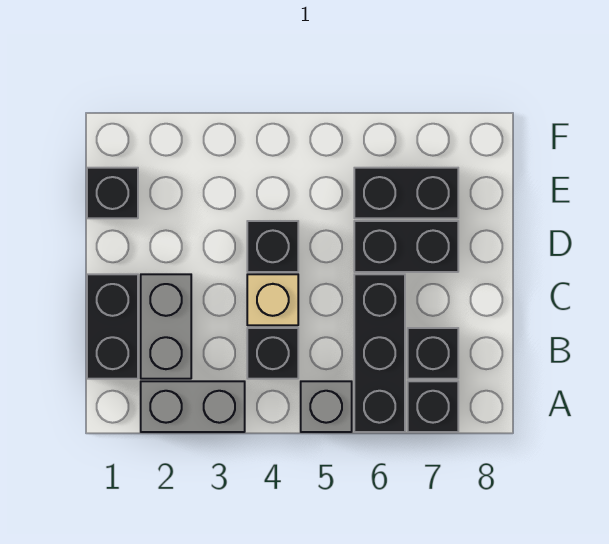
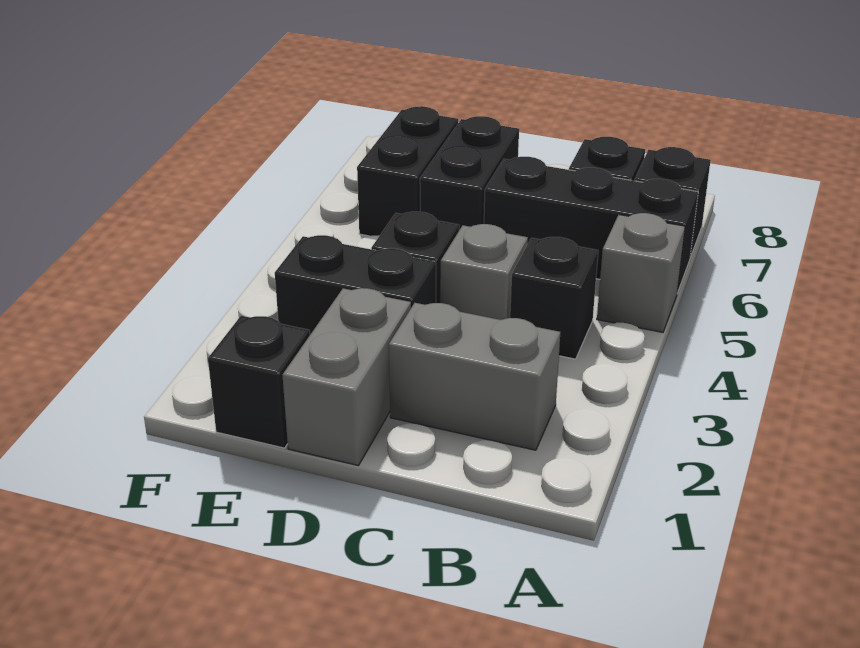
grey brick A2:A3 level 1 -> grey brick D1:D2 level 1
black brick B1:C1 level 1 -> black brick D3:E3 level 1
tan brick C4 level 1 -> grey brick C4 level 1

